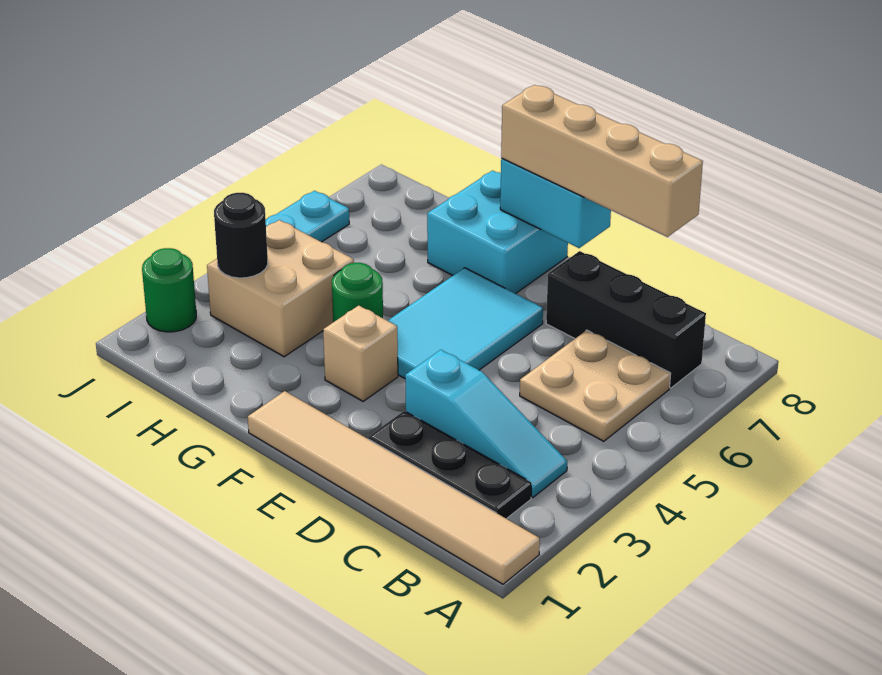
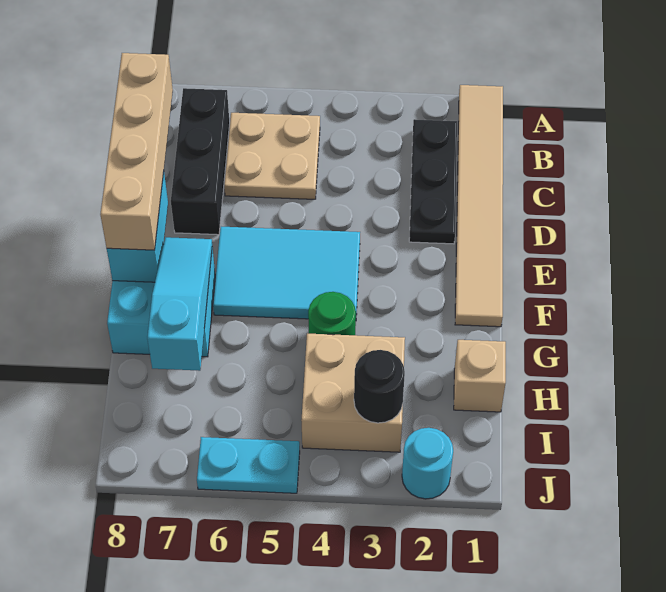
cyan slope B3:D3 level 1 top D -> cyan slope F7:H7 level 2 top H
tan brick F3 level 1 -> tan brick H1 level 1
green round brick J2 level 1 -> cyan round brick J2 level 1

